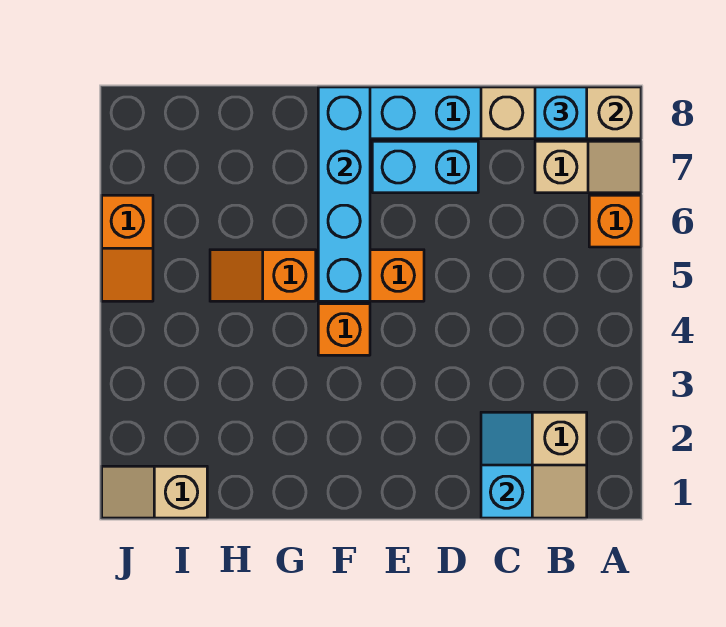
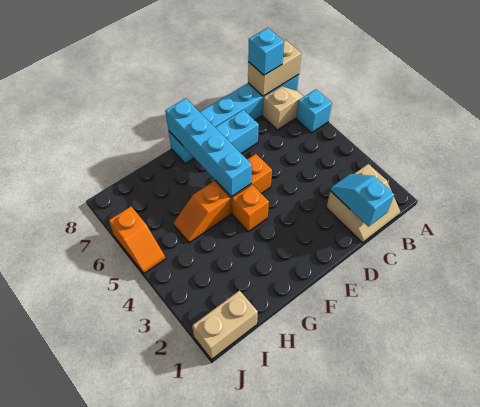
orange brick A6 level 1 -> cyan brick A6 level 1
tan brick A8:C8 level 2 -> tan brick A8:B8 level 2
tan slope I1:J1 level 1 top I -> tan brick I1:J1 level 1

